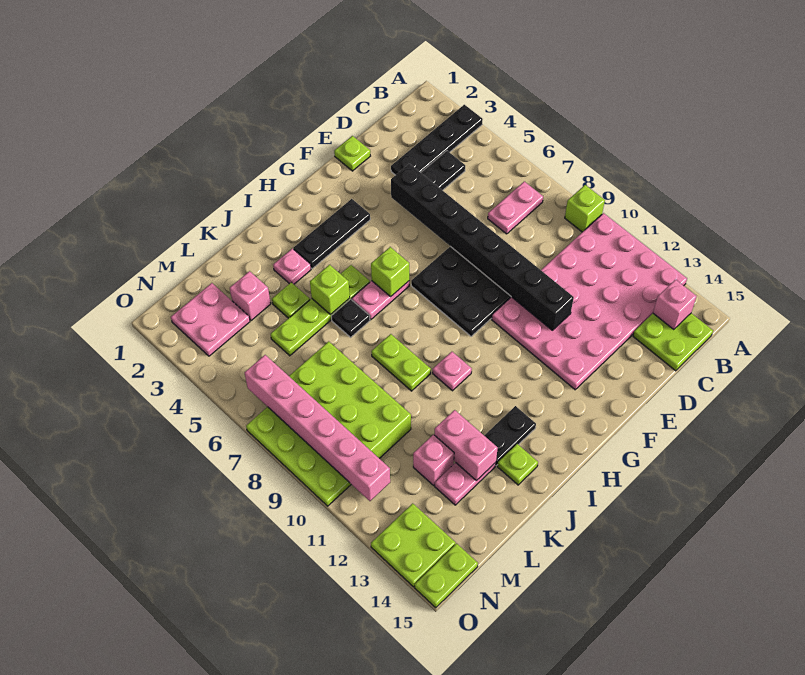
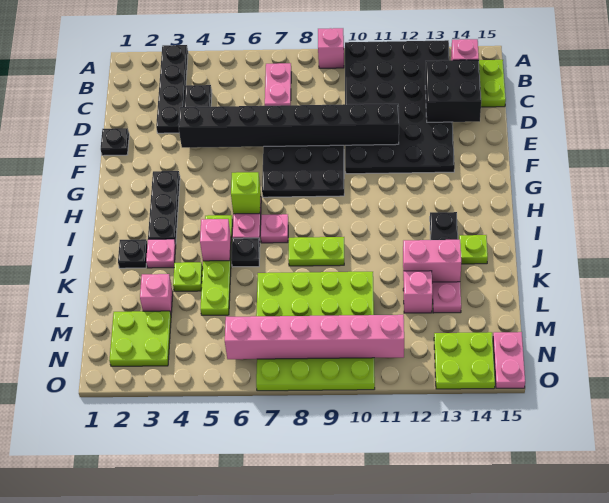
lime brick A9 level 1 -> pink brick A9 level 1
pink plate A10:F13 level 1 -> black plate A10:F13 level 1
none -> black brick C13:D14 level 2
lime plate E1 level 1 -> black plate E1 level 1
pink plate I10 level 1 -> pink plate I7 level 1
none -> black plate J2 level 1
lime brick J5 level 2 -> pink brick J5 level 2
pink plate M2:N3 level 1 -> lime plate M2:N3 level 1
lime plate N15:O15 level 1 -> pink plate N15:O15 level 1

